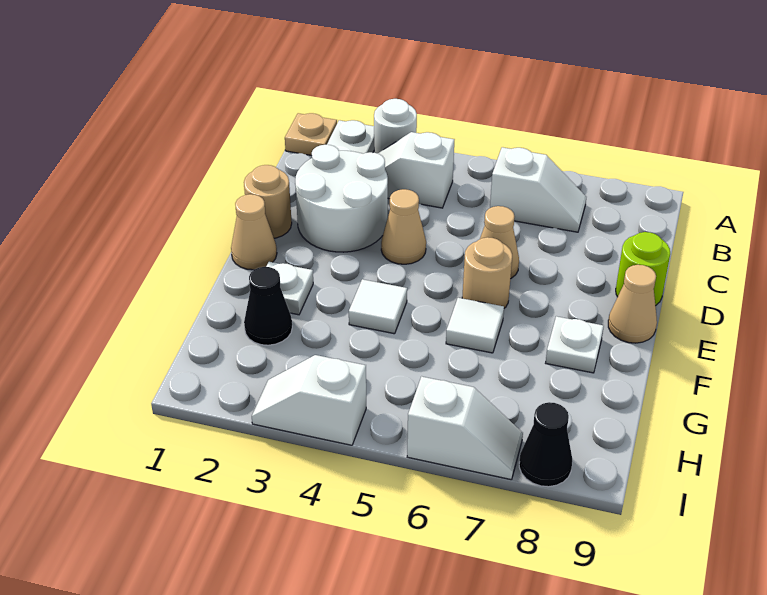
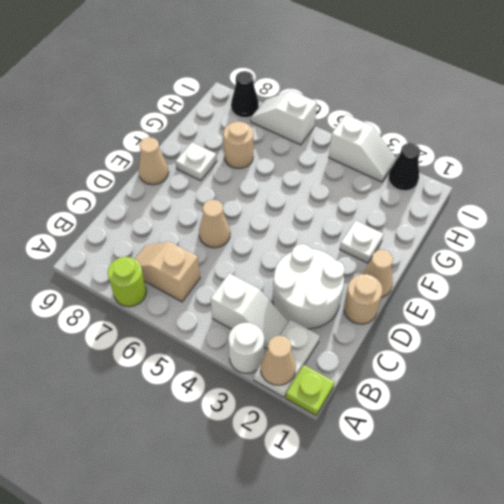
tan plate A1 level 1 -> lime plate A1 level 1
white slope B6:B7 level 1 top 6 -> tan slope B6:B7 level 1 top 6
tan cone D4 level 1 -> tan cone A2 level 2
lime round brick D9 level 1 -> lime round brick A7 level 1
tan round brick E6 level 1 -> tan round brick G7 level 1
white tile F4 level 1 -> none
white tile F6 level 1 -> none
black cone G2 level 1 -> black cone I2 level 1

